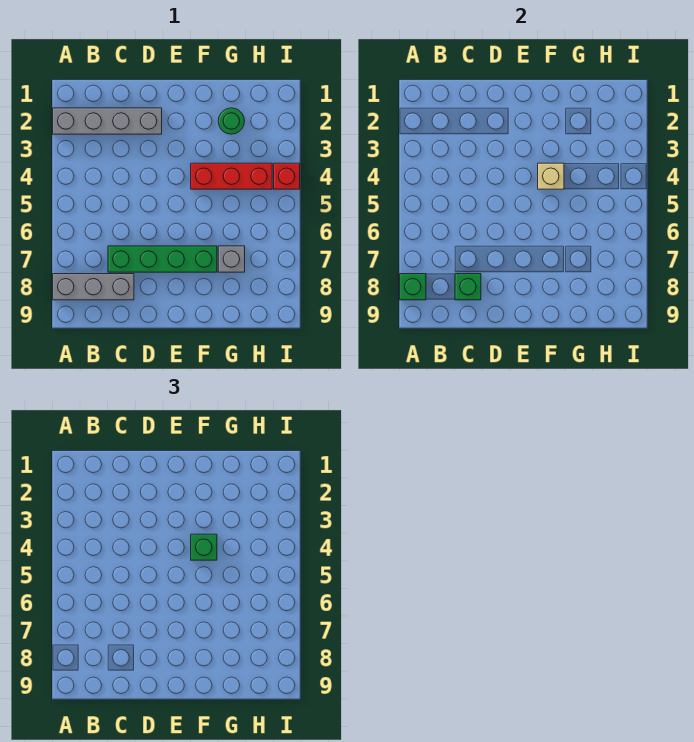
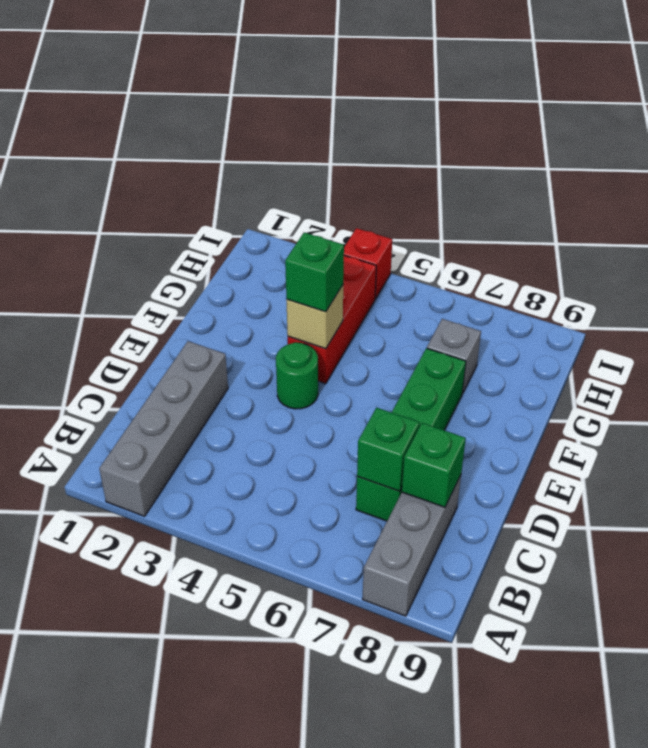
green brick A8 level 2 -> green brick C7 level 2
green round brick G2 level 1 -> green round brick E4 level 1

